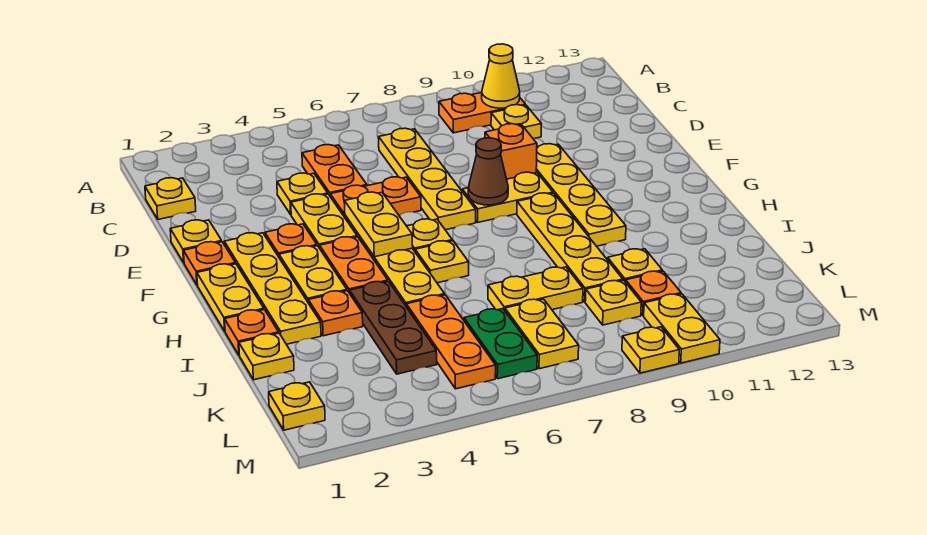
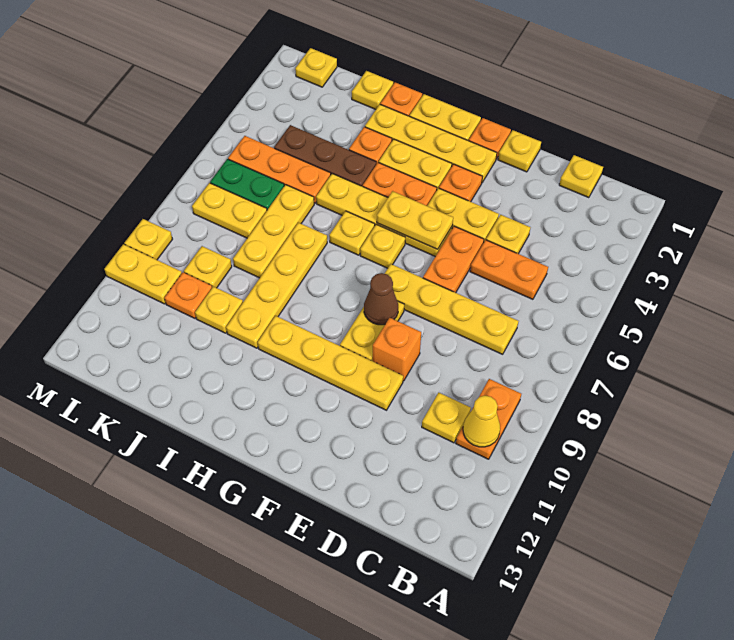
yellow plate G9:J9 level 1 -> yellow plate I7:I10 level 1
yellow plate J7:J8 level 1 -> yellow plate J6:J8 level 1

